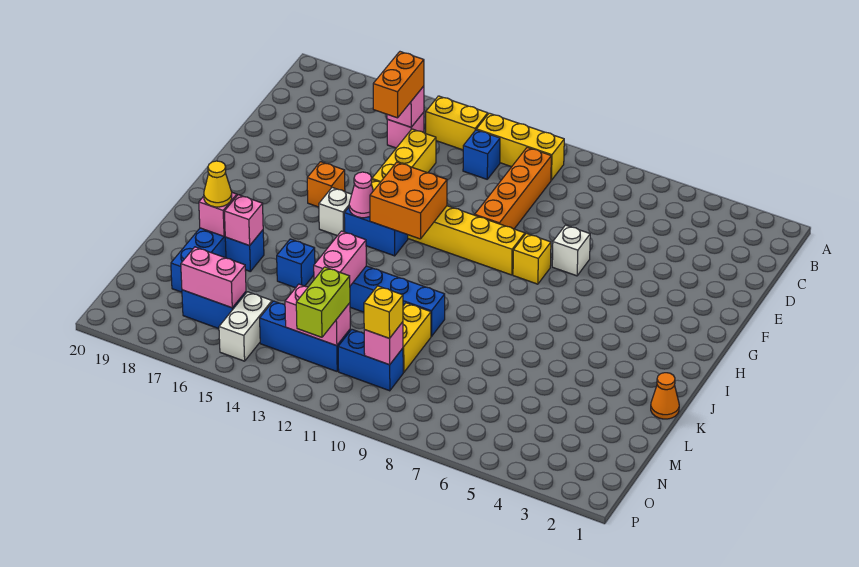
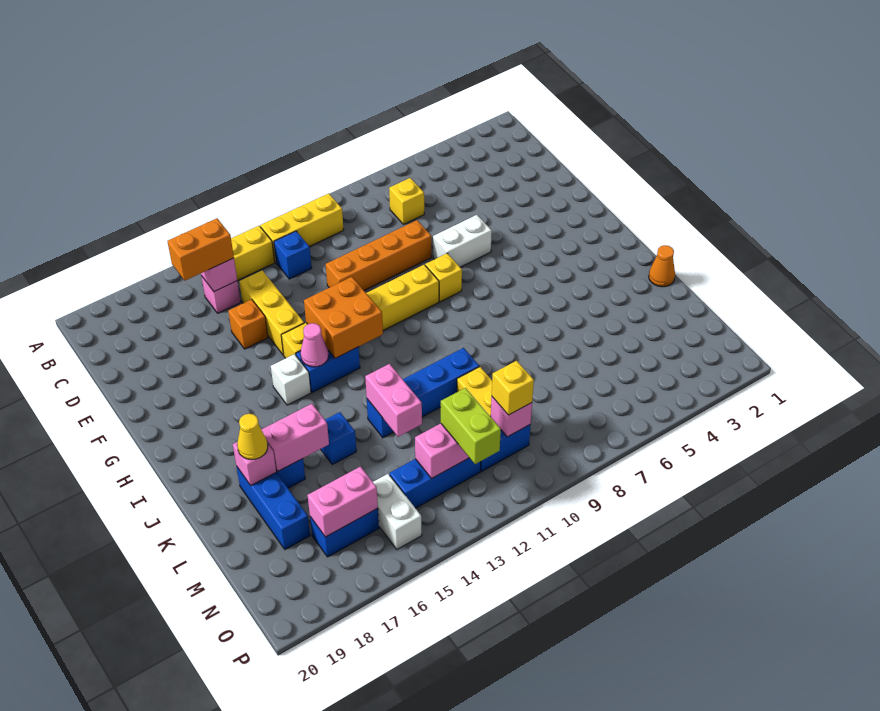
none -> yellow brick C7 level 1
orange brick C10:F10 level 1 -> orange brick E8:E11 level 1
orange brick C15:D15 level 3 -> orange brick C15:C16 level 3
white brick F7 level 1 -> white brick F6:F7 level 1
orange brick G16 level 1 -> orange brick E15 level 1
pink brick K17 level 2 -> pink brick K16:K17 level 2

